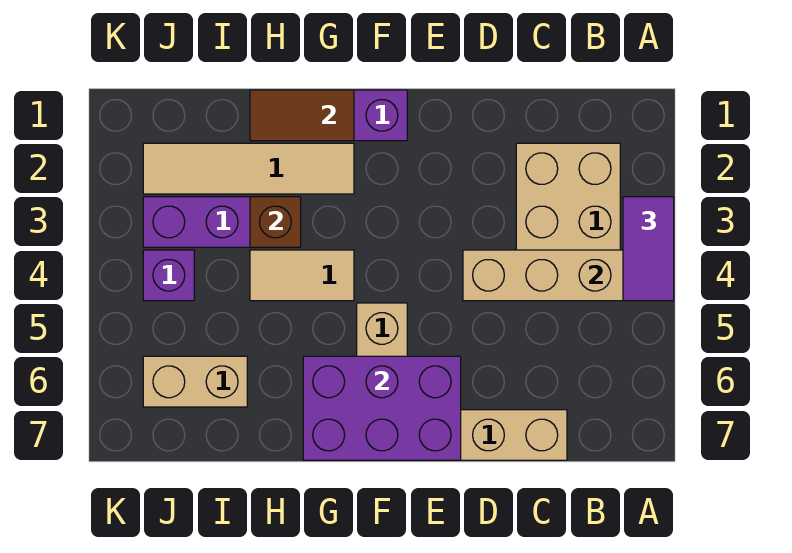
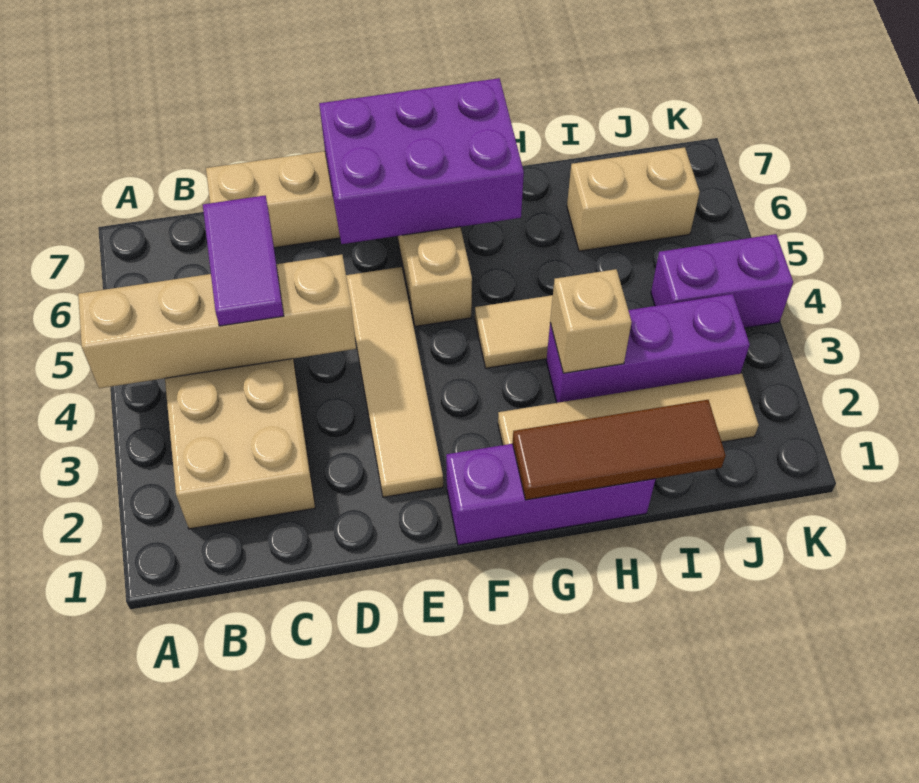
purple tile A3:A4 level 3 -> purple tile C4:C5 level 3
none -> tan tile E2:E5 level 1
brown tile G1:H1 level 2 -> brown tile G1:I1 level 2
brown brick H3 level 2 -> tan brick H3 level 2
purple brick J4 level 1 -> purple brick J4:K4 level 1

